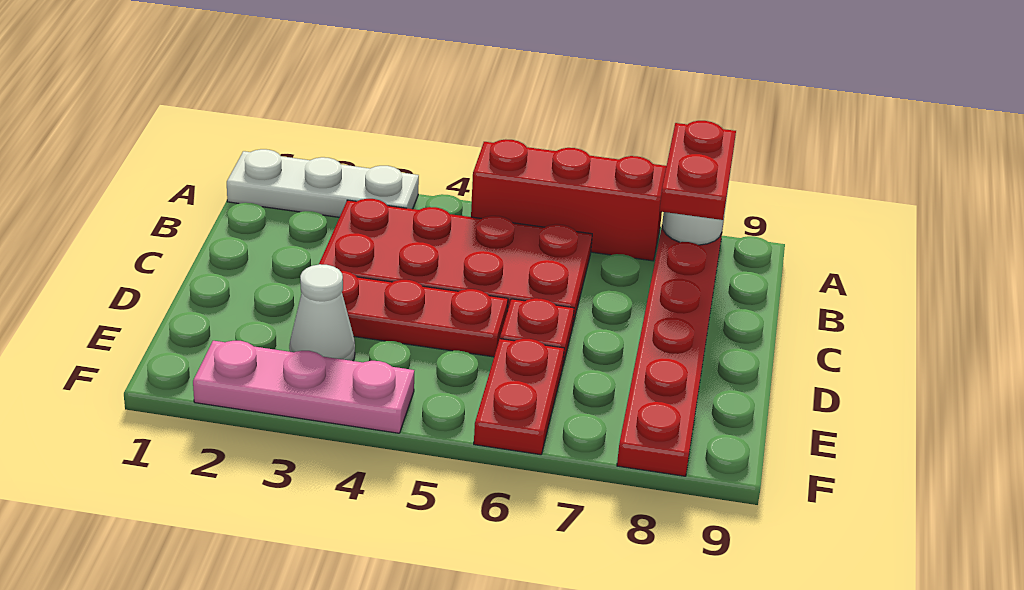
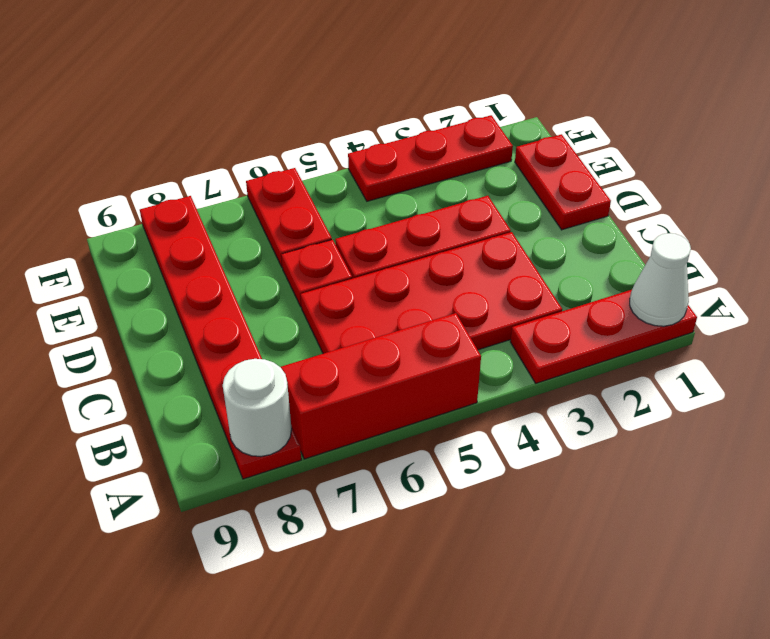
white plate A1:A3 level 1 -> red plate A1:A3 level 1
red plate A8:B8 level 3 -> red plate D1:E1 level 1
white cone E3 level 1 -> white cone A1 level 2
pink plate F2:F4 level 1 -> red plate F2:F4 level 1

